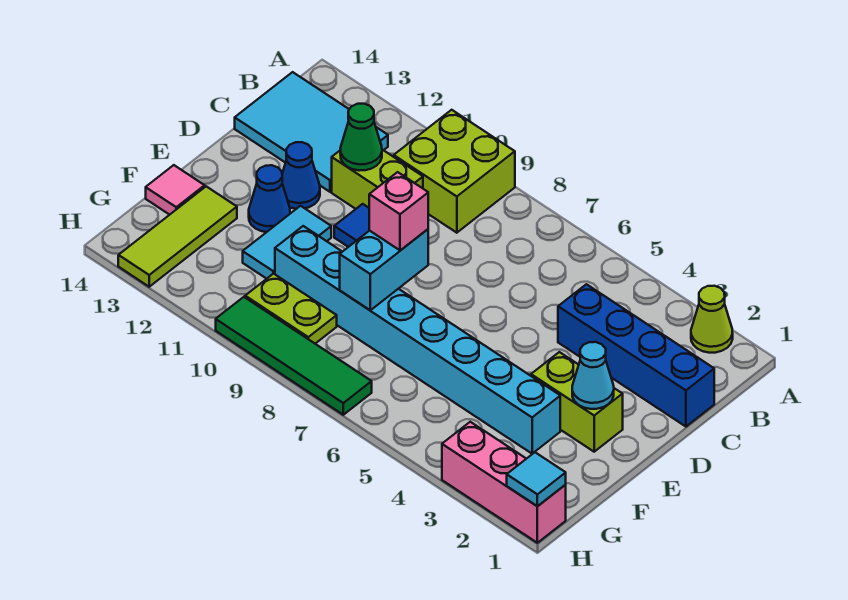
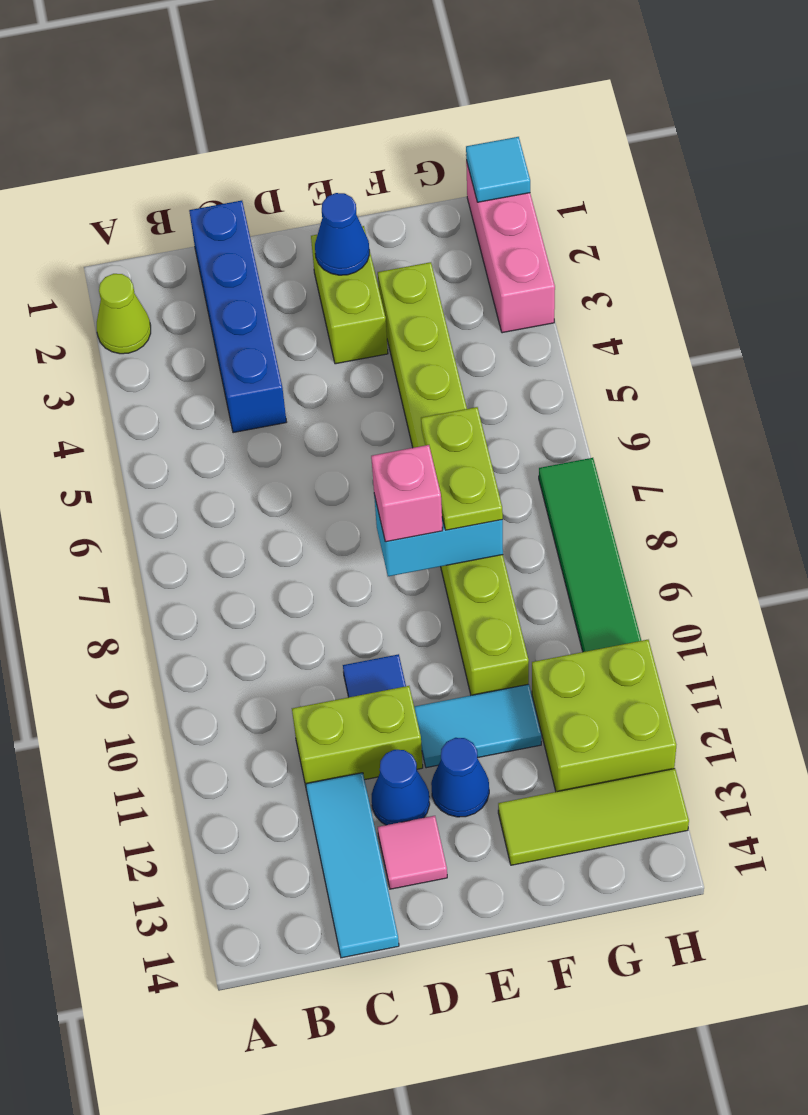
lime brick A9:B10 level 1 -> lime brick G11:H12 level 1
cyan tile B12:C14 level 1 -> cyan tile C12:C14 level 1
lime brick C10:C11 level 1 -> lime brick C11:D11 level 1
green cone C11 level 2 -> none
cyan cone E2 level 2 -> blue cone E2 level 2
cyan brick F3:F10 level 1 -> lime brick F3:F10 level 1
pink tile F14 level 1 -> pink tile D13 level 1
lime plate G9:G10 level 1 -> lime plate F7:F8 level 3

